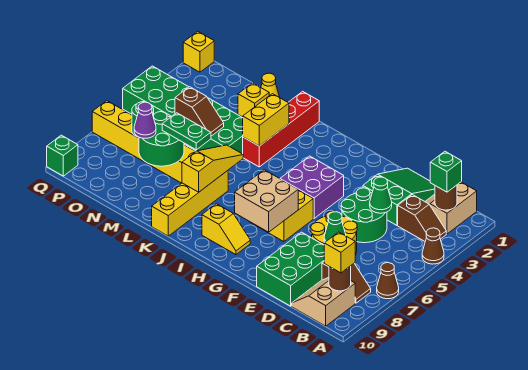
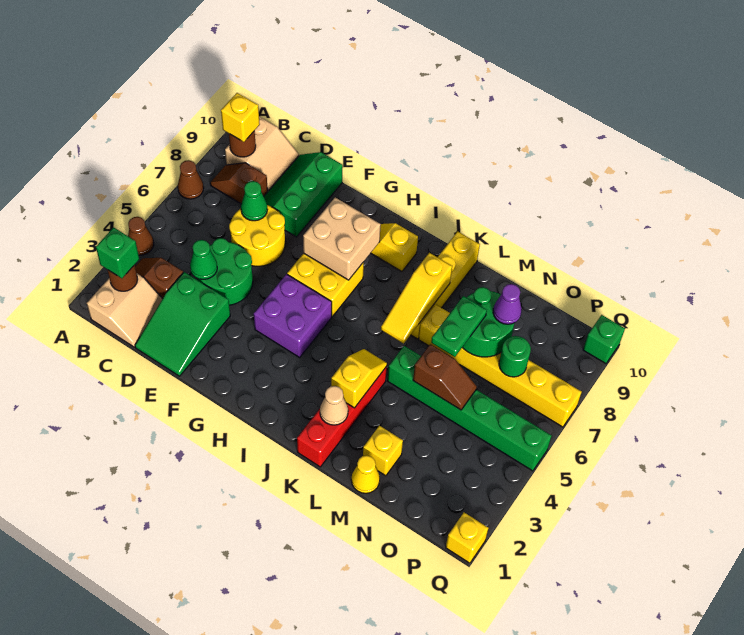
green brick D8:E10 level 1 -> green slope D8:E10 level 1 top E
none -> tan cone K2 level 2
yellow brick K3:K4 level 2 -> yellow slope K3:K4 level 2 top 3
green brick L4:Q5 level 1 -> green brick L5:Q5 level 1
green plate L7:M7 level 3 -> green plate M6:M7 level 3
brown slope M5:N5 level 2 top N -> brown slope M5:N5 level 2 top M

